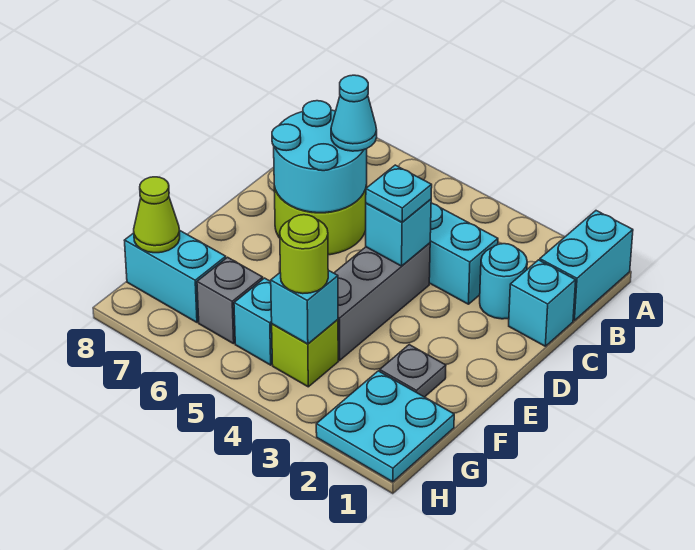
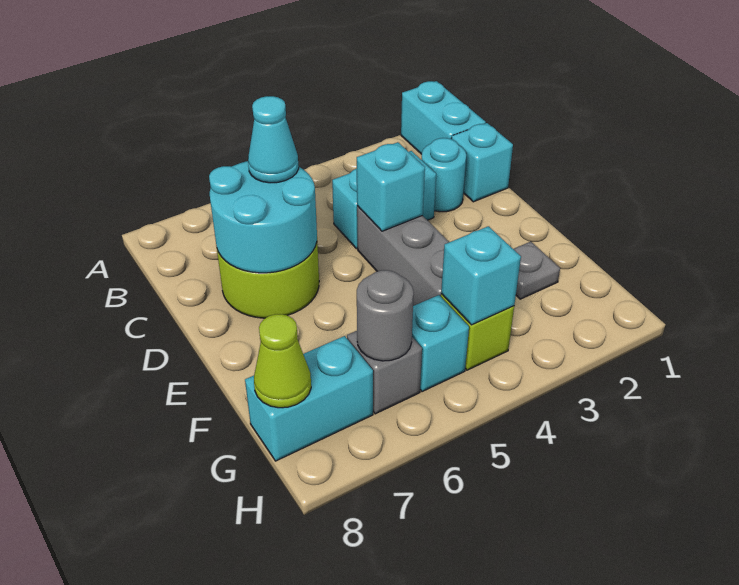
cyan plate D4 level 3 -> none
cyan plate G1:H2 level 1 -> none
lime round brick G4 level 3 -> none
none -> grey round brick G6 level 2

